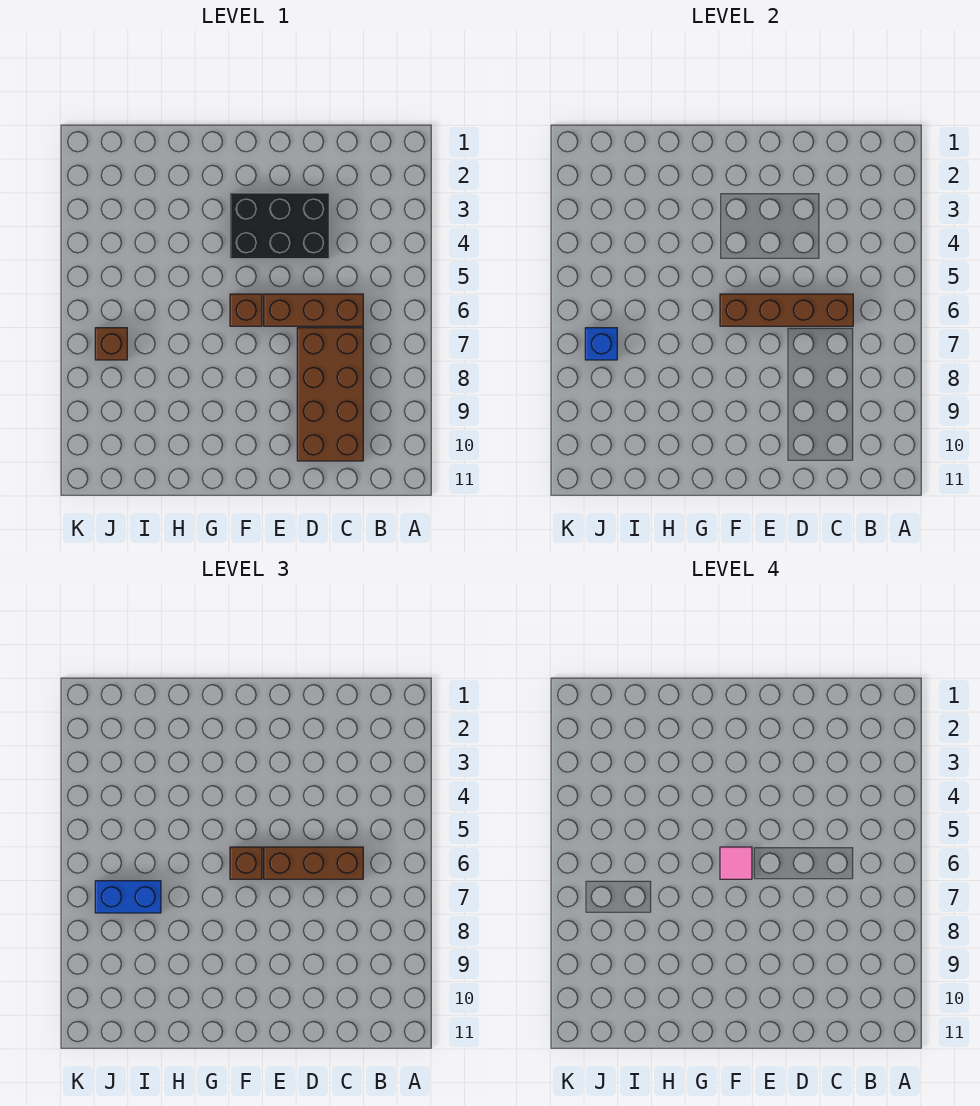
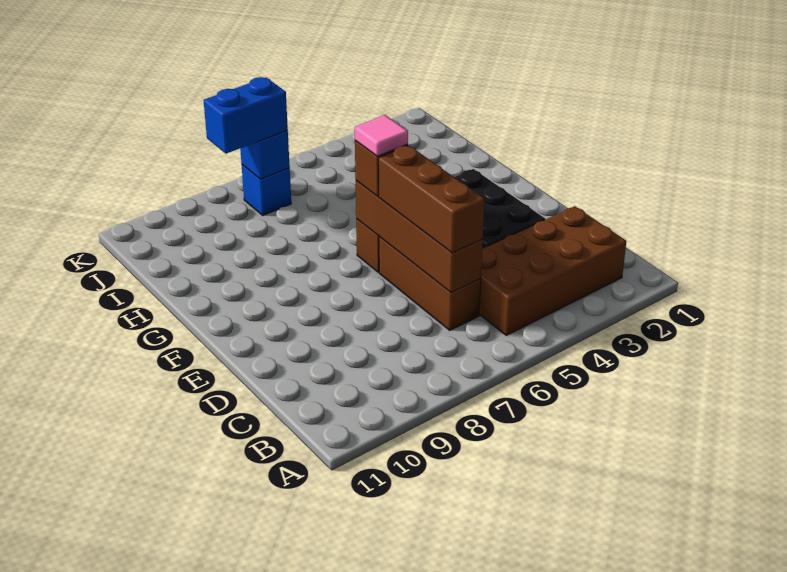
brown brick C7:D10 level 1 -> brown brick B2:C5 level 1
blue brick I7:J7 level 3 -> blue brick J7:J8 level 3
brown brick J7 level 1 -> blue brick J7 level 1

